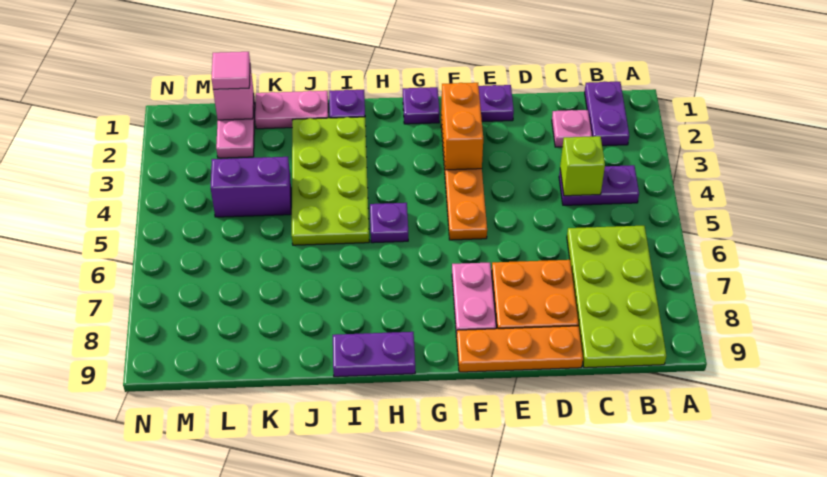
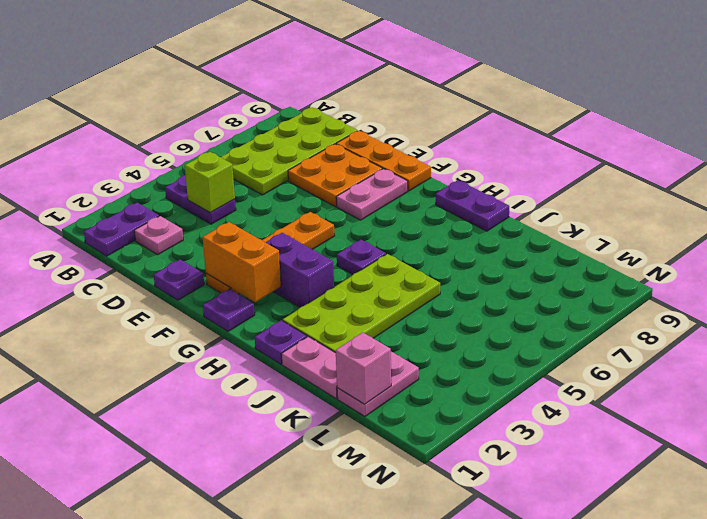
orange brick F2:F3 level 2 -> orange brick F2:G2 level 2
purple brick K4:L4 level 1 -> purple brick G3:H3 level 1
pink tile L1 level 3 -> none

